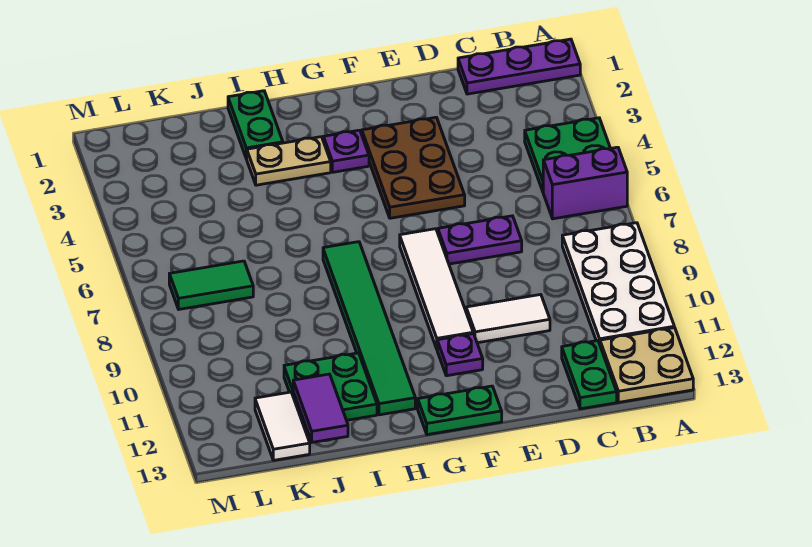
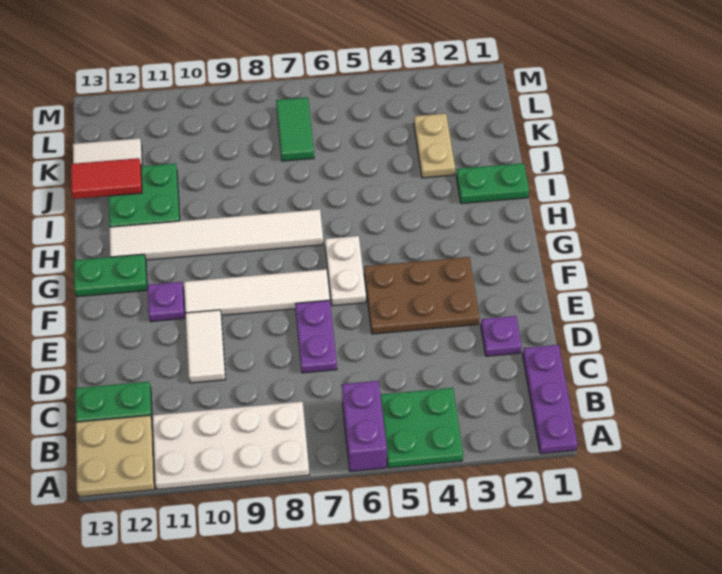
none -> white plate F6:G6 level 1
green plate F13:G13 level 1 -> green plate G12:G13 level 1
purple plate G3 level 1 -> purple plate D2 level 1
tan plate H3:I3 level 1 -> tan plate J3:K3 level 1
green tile H7:H12 level 1 -> white tile H7:H12 level 1
purple tile J12:J13 level 2 -> red tile J12:J13 level 2

